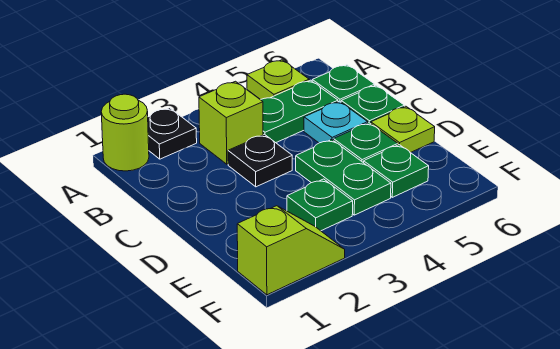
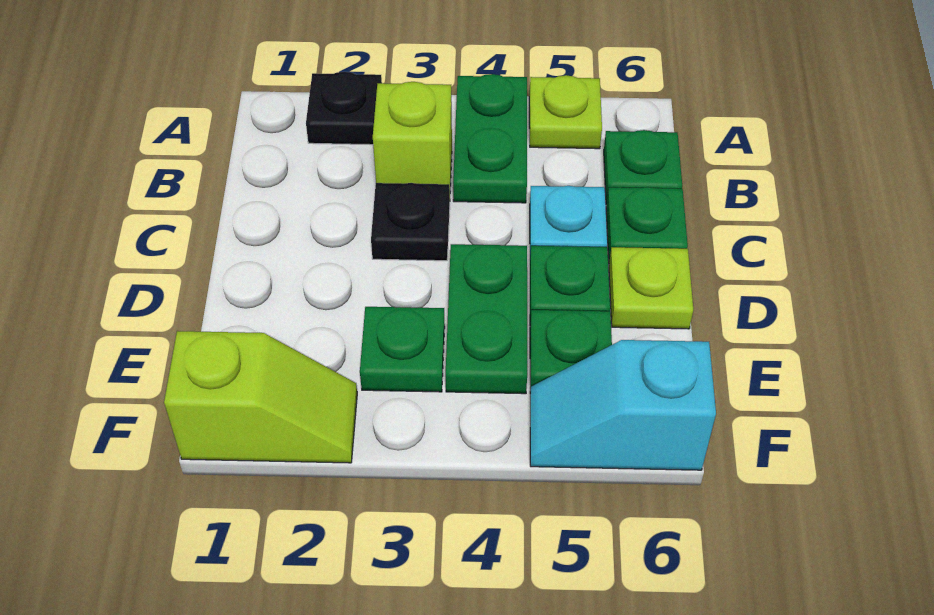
lime round brick A1 level 1 -> none
green plate B4:B5 level 1 -> green plate A4:B4 level 1
none -> cyan slope F5:F6 level 1 top 6

